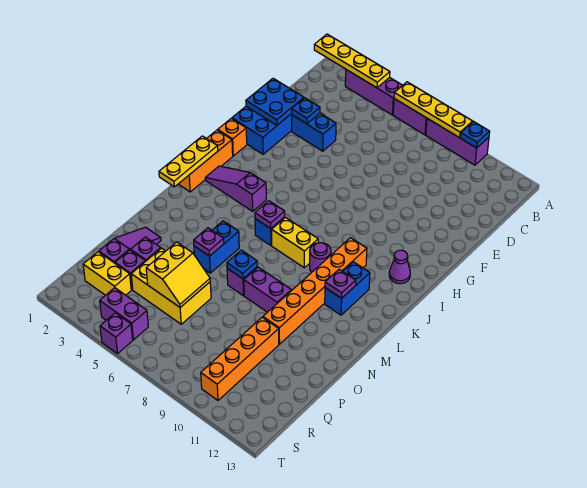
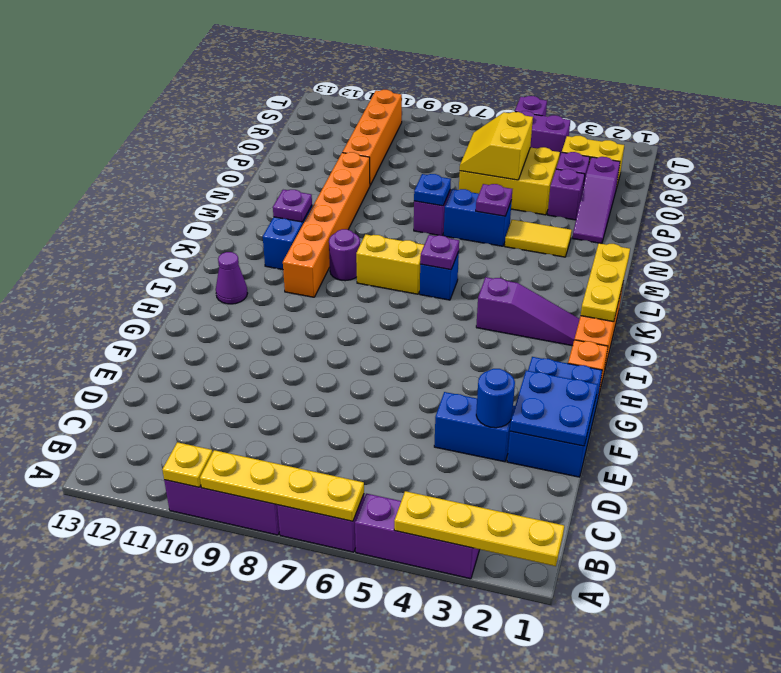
blue plate A10 level 2 -> yellow plate A10 level 2
blue plate E3 level 2 -> blue round brick E3 level 2
blue brick M5:N5 level 1 -> blue brick N5:N6 level 1
none -> yellow tile N3:N4 level 1
purple brick N8:N9 level 1 -> none

